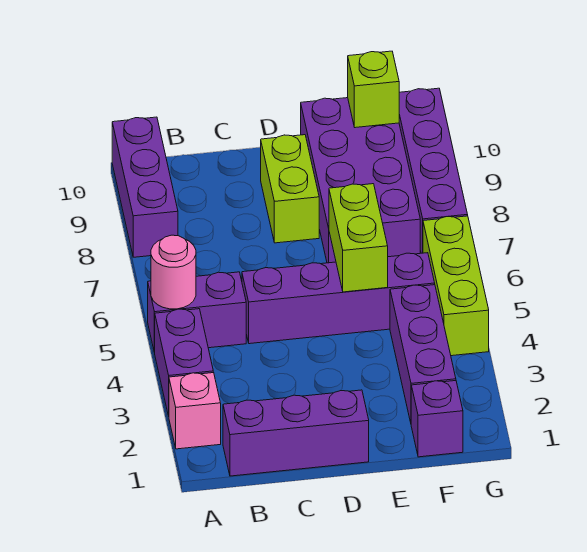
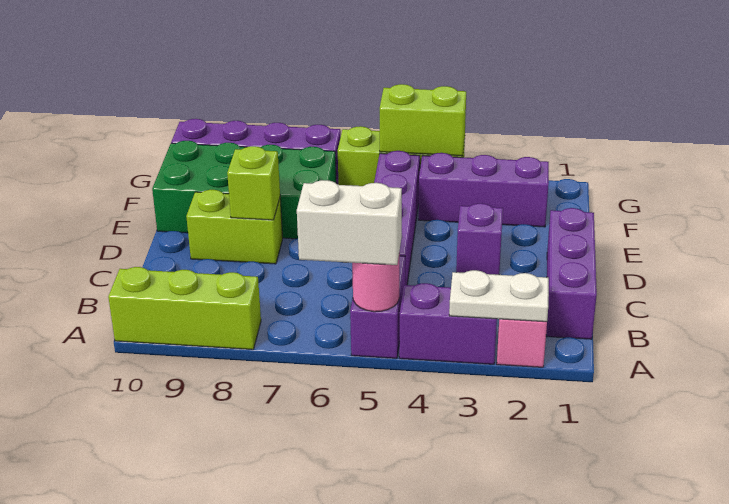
none -> white plate A2:A3 level 2
none -> white brick A5:A6 level 3
purple brick A8:A10 level 1 -> lime brick A8:A10 level 1
lime brick E5:E6 level 2 -> lime brick G4:G5 level 2
purple brick E7:F10 level 1 -> green brick E7:F10 level 1
purple brick F1 level 1 -> purple brick D3 level 1
lime brick F10 level 2 -> lime brick D8 level 2

